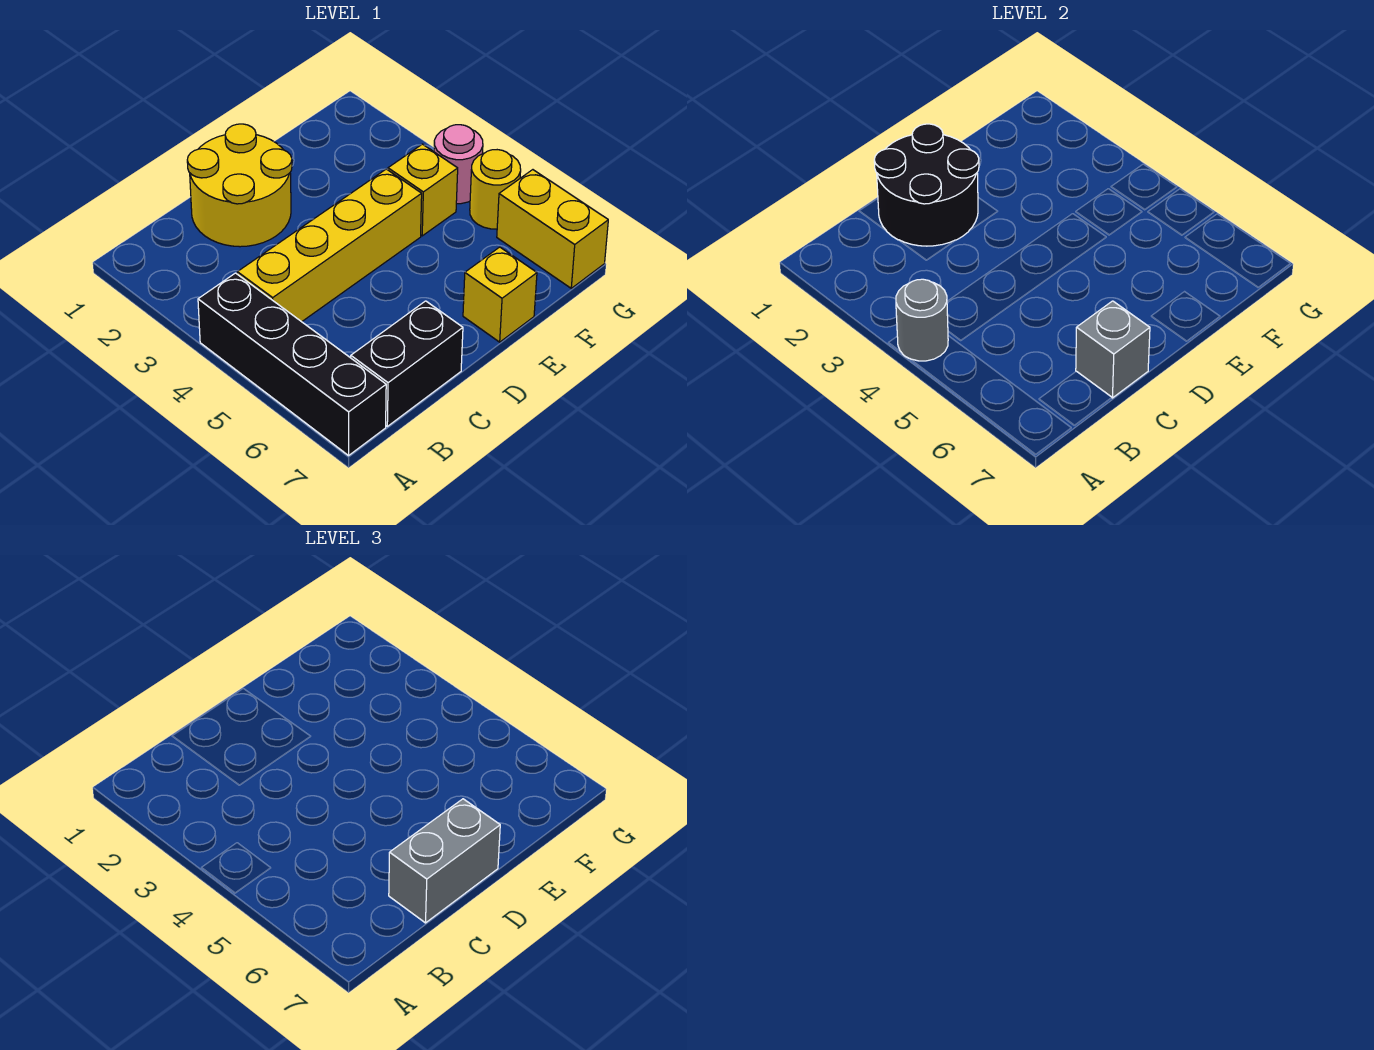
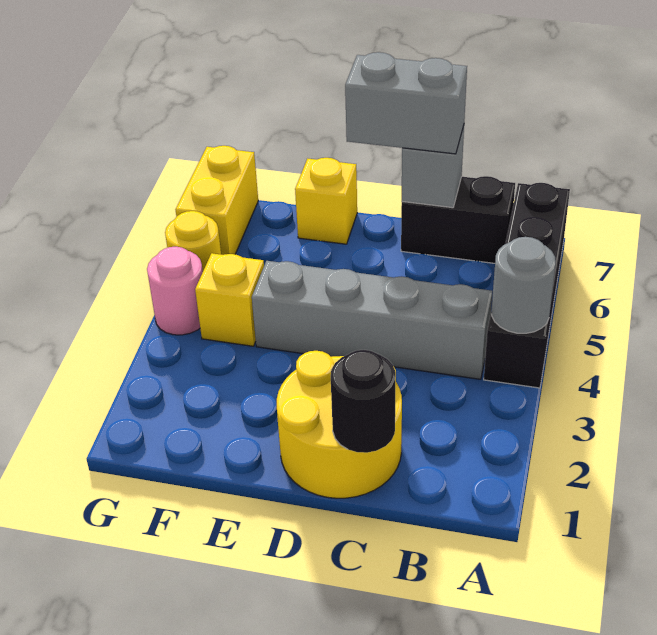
yellow brick B4:E4 level 1 -> grey brick B4:E4 level 1
black round brick C1:D2 level 2 -> black round brick C1 level 2

